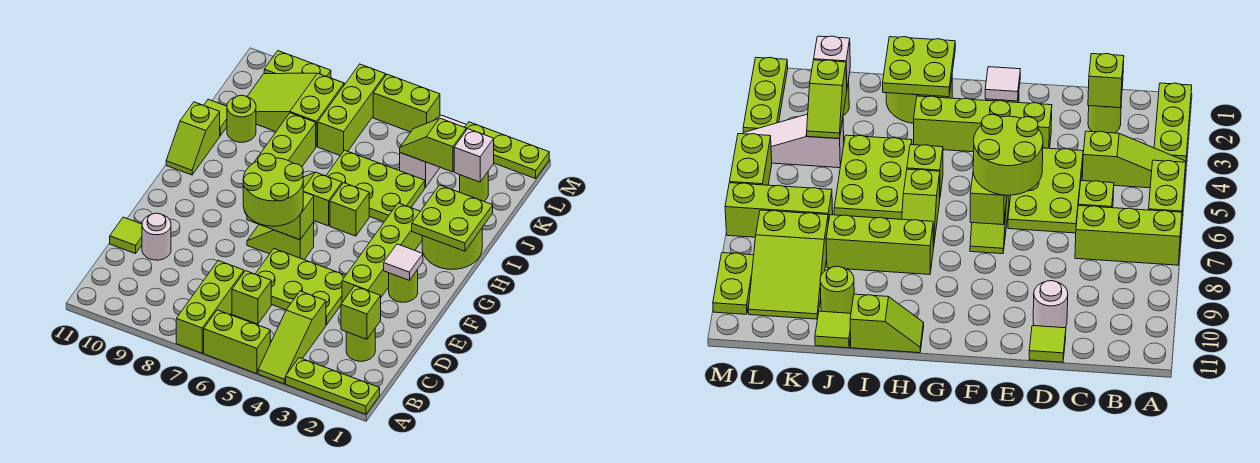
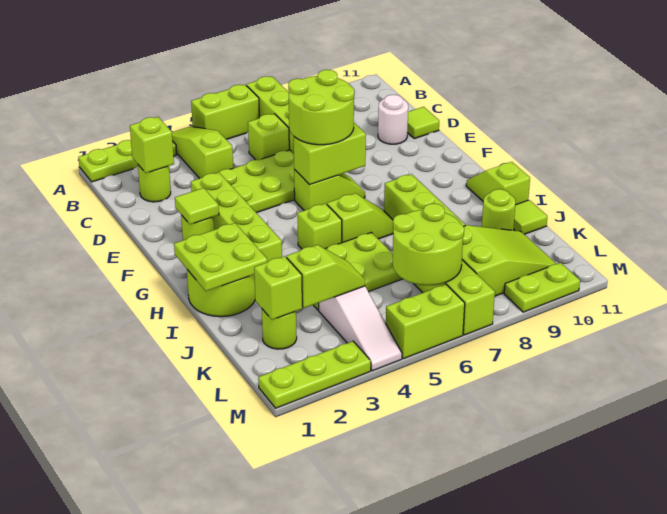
white tile F2 level 2 -> lime tile F2 level 2
white brick K2 level 2 -> lime brick K2 level 2
none -> lime round brick K6:L7 level 2

